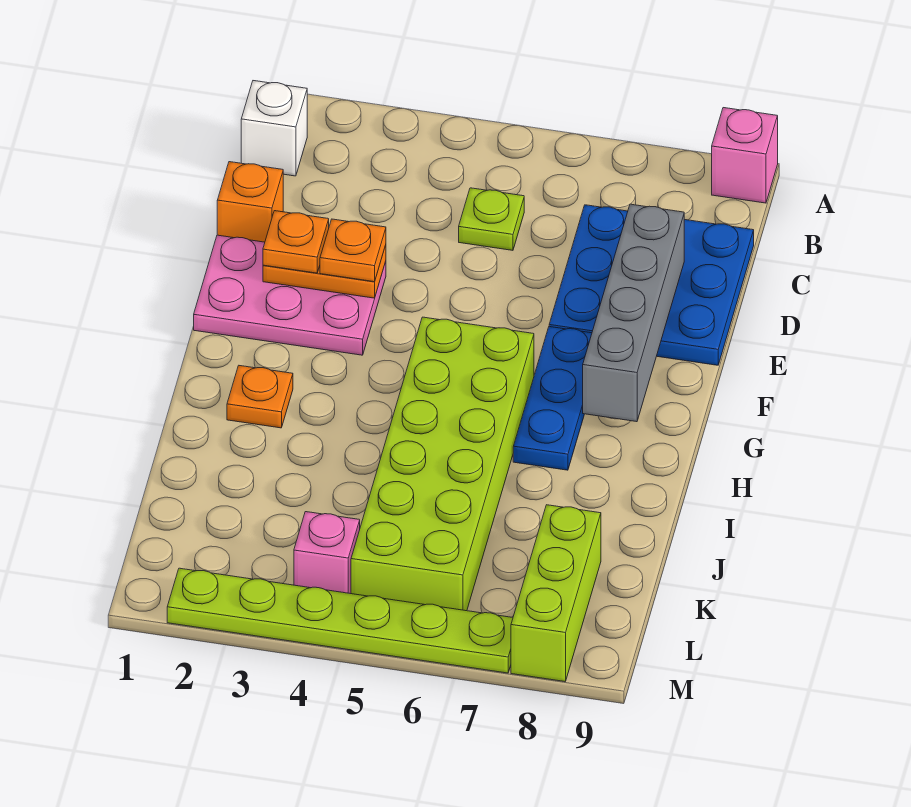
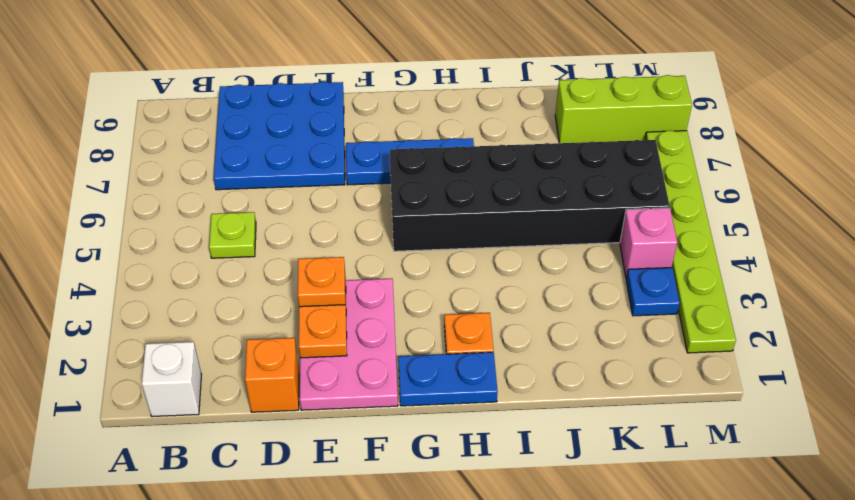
pink brick A9 level 1 -> none
grey brick D8:G8 level 2 -> none
orange plate E2 level 3 -> none
none -> blue plate G1:H1 level 1
lime brick G5:L6 level 1 -> black brick G5:L6 level 1
none -> blue plate L3 level 1

